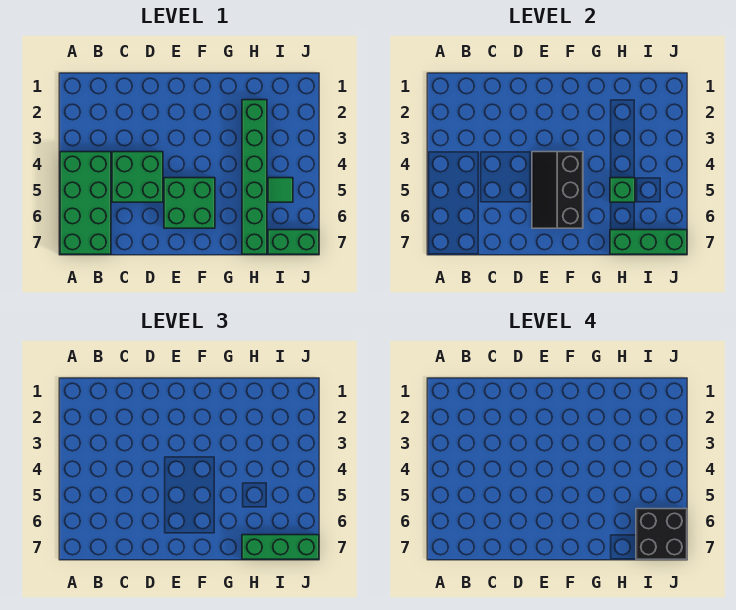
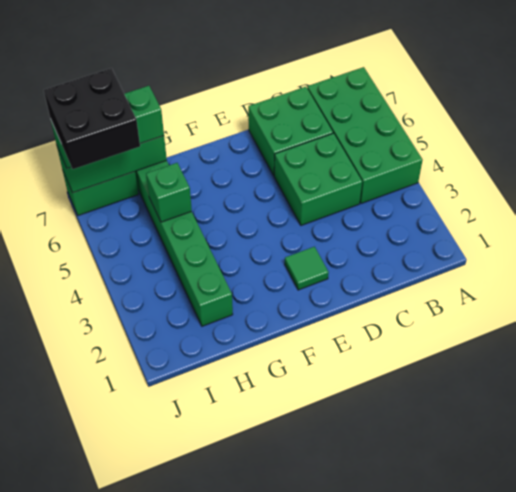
black slope E4:F6 level 2 top F -> none
green brick E5:F6 level 1 -> green brick C6:D7 level 1
green tile I5 level 1 -> green tile E2 level 1

